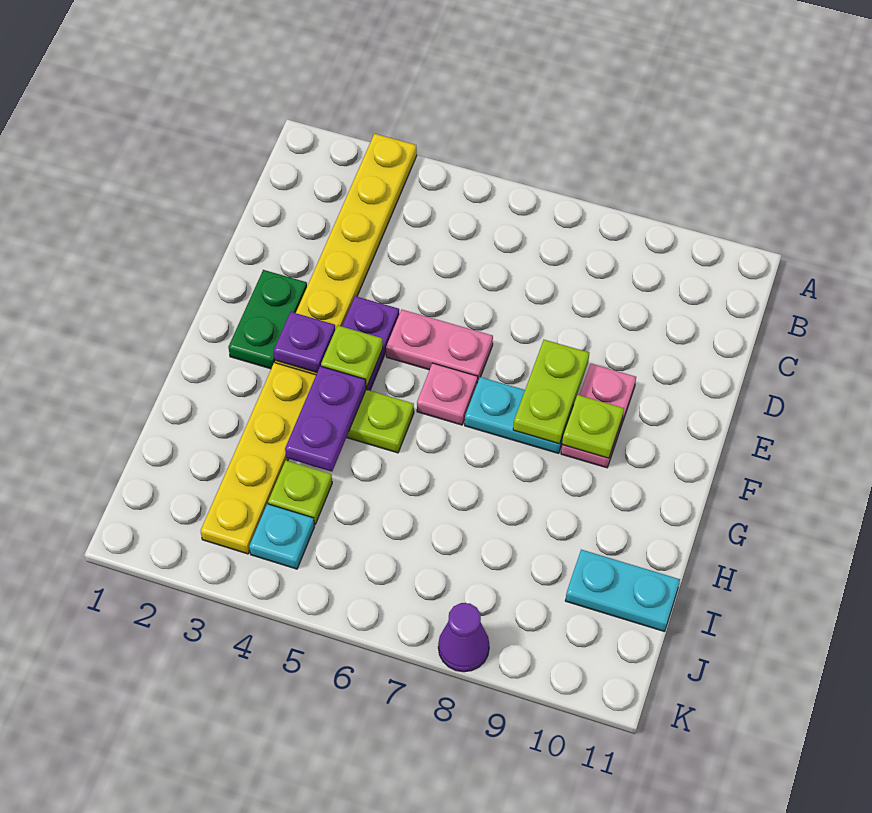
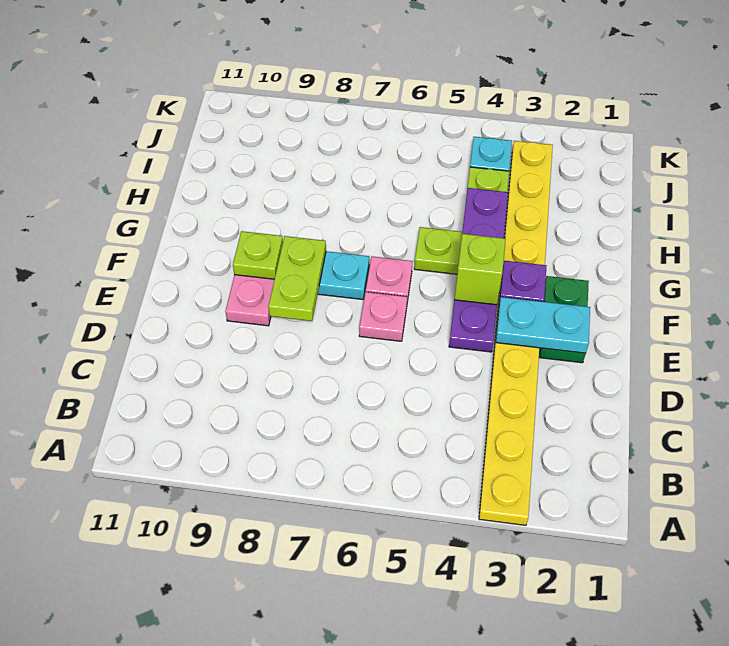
pink plate E5:E6 level 1 -> pink plate E6 level 1
lime plate F4 level 2 -> lime brick F4 level 2
cyan plate I10:I11 level 1 -> cyan plate E2:E3 level 2
purple cone K8 level 1 -> none

